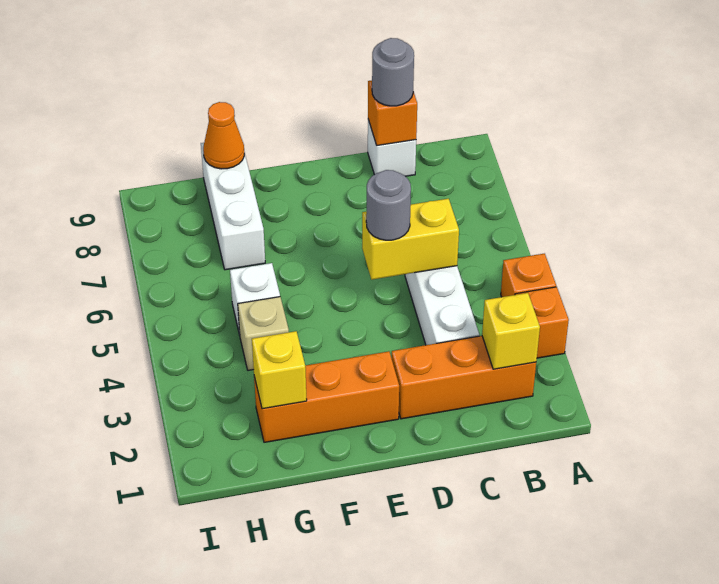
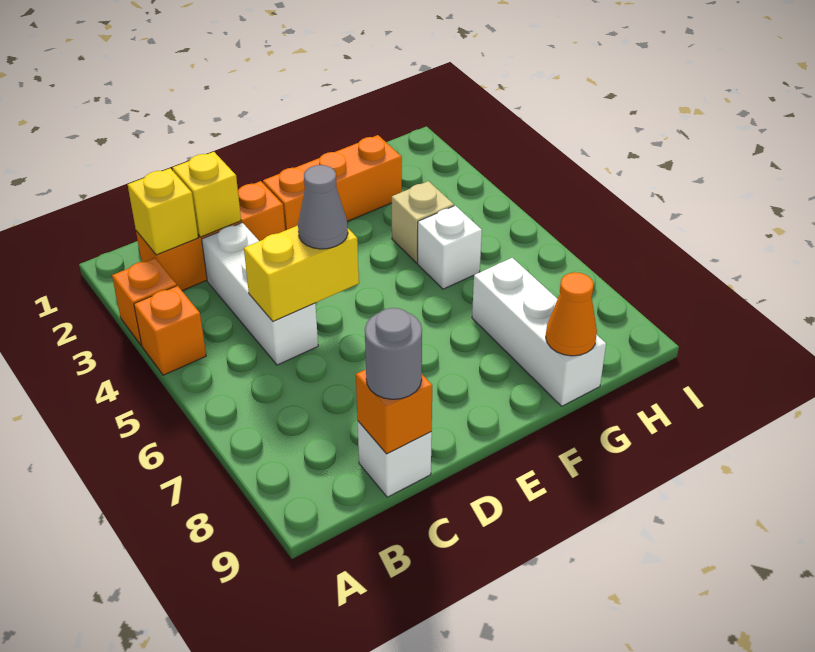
grey round brick D5 level 3 -> grey cone D5 level 3
yellow brick G2 level 2 -> yellow brick C2 level 2

